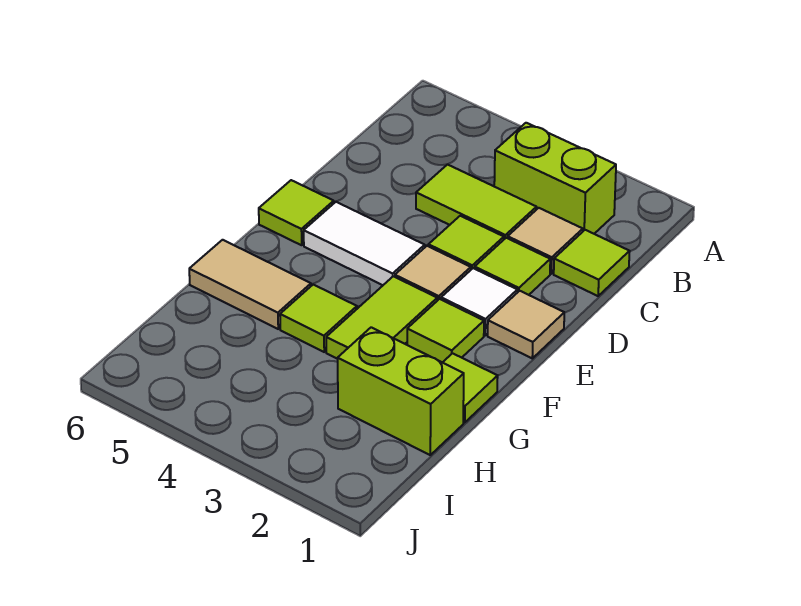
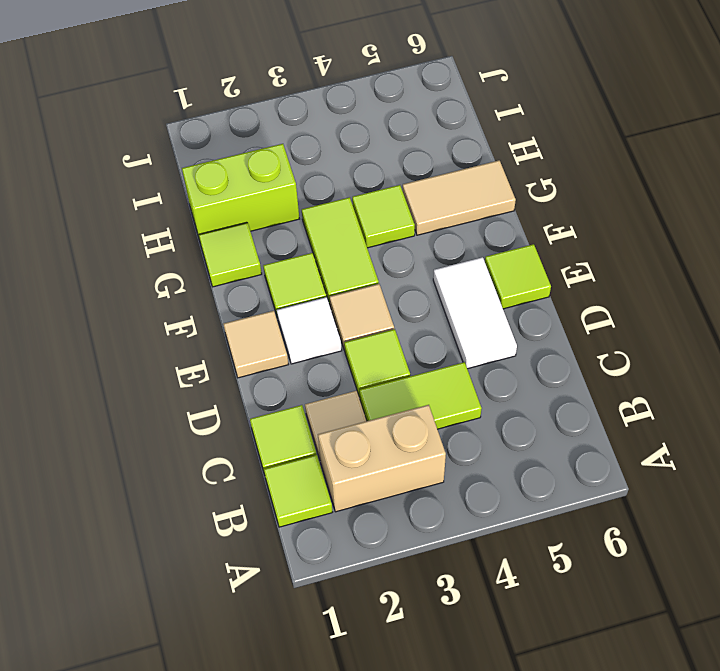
lime brick B2:B3 level 1 -> tan brick B2:B3 level 1
lime tile D2 level 1 -> lime tile B1 level 1
white tile E4:E5 level 1 -> white tile D5:E5 level 1

